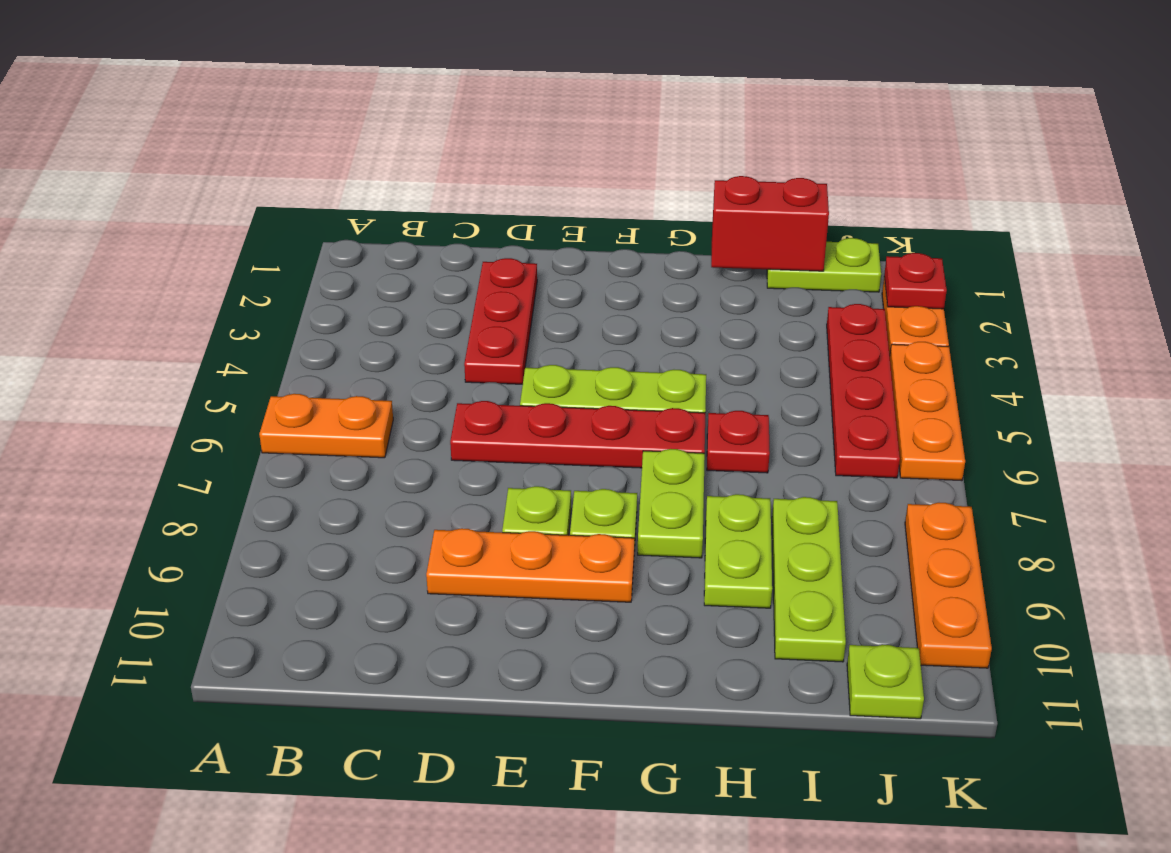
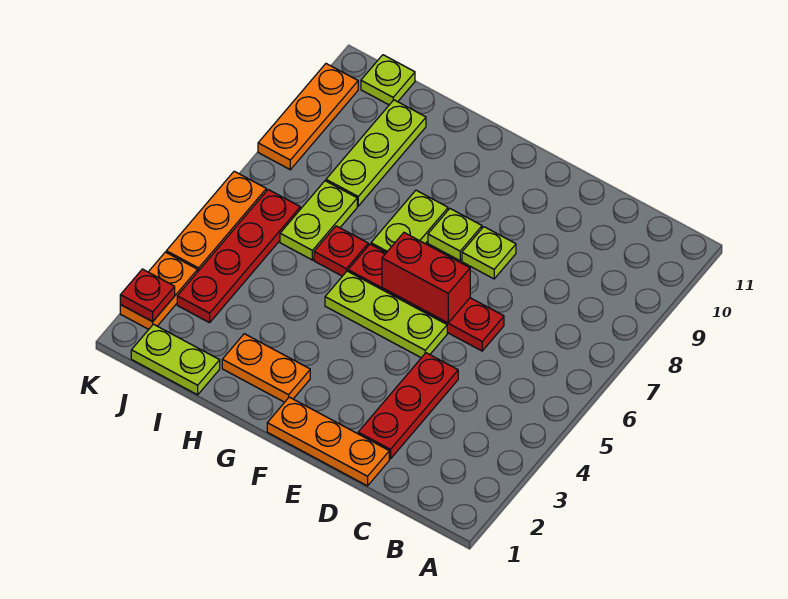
orange plate A6:B6 level 1 -> orange plate G2:H2 level 1
orange plate D9:F9 level 1 -> orange plate D1:F1 level 1
red brick H1:I1 level 2 -> red brick E6:F6 level 2
lime plate H8:H9 level 1 -> lime plate I6:I7 level 1

